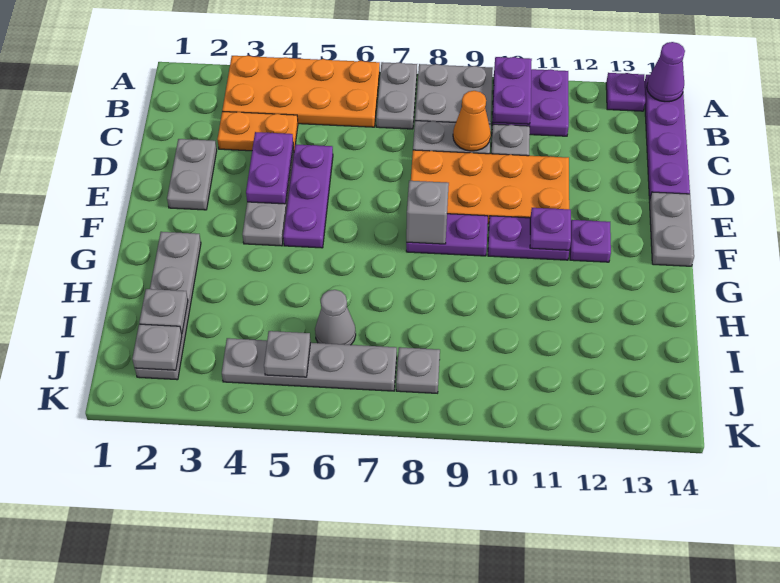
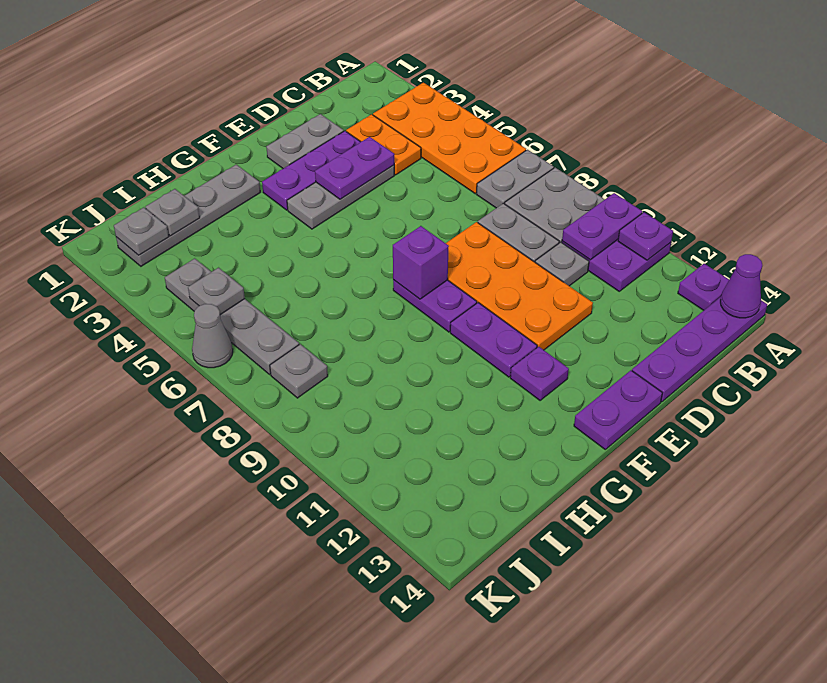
orange cone C9 level 2 -> none
purple plate D5:F5 level 1 -> purple plate D3:F3 level 1
grey plate E14:F14 level 1 -> purple plate E14:F14 level 1
grey brick F8 level 2 -> purple brick F8 level 2
purple plate F11 level 2 -> purple plate A11 level 2
grey cone I6 level 1 -> grey cone K6 level 1

